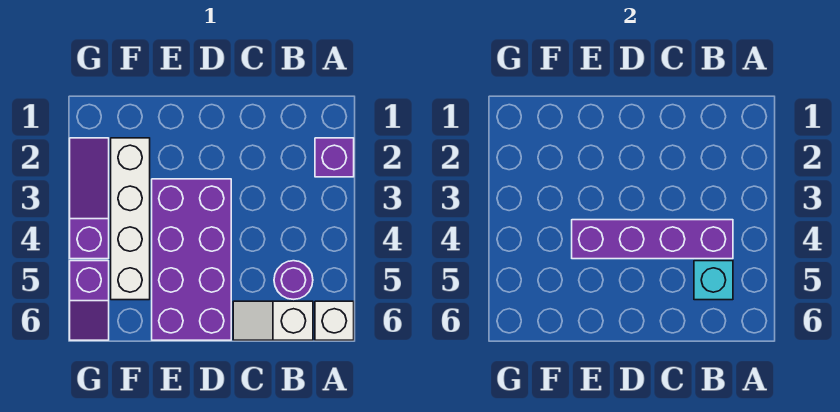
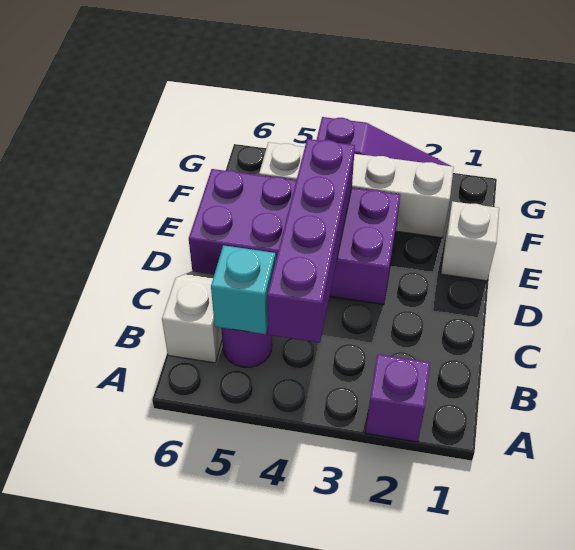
white brick A6 level 1 -> white brick E1 level 1
purple slope G5:G6 level 1 top 5 -> none

